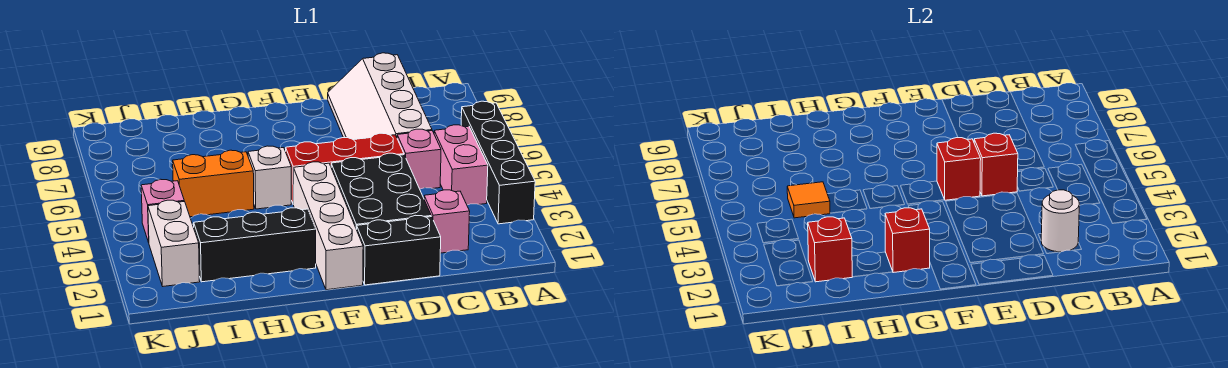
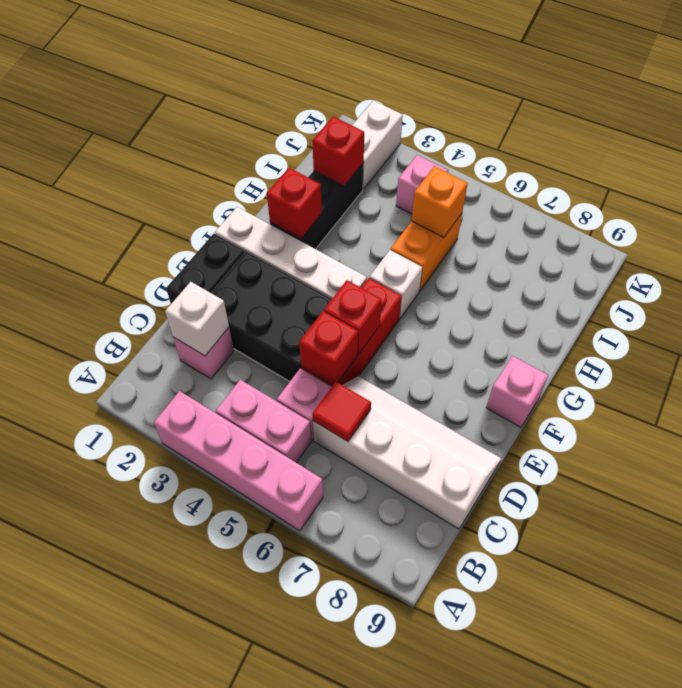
black brick A3:A6 level 1 -> pink brick A3:A6 level 1
white round brick C2 level 2 -> white brick C2 level 2
none -> red tile C6 level 2
none -> pink brick F9 level 1
orange tile I5 level 2 -> orange brick I5 level 2
white brick J2:J3 level 1 -> white brick J2:K2 level 1

